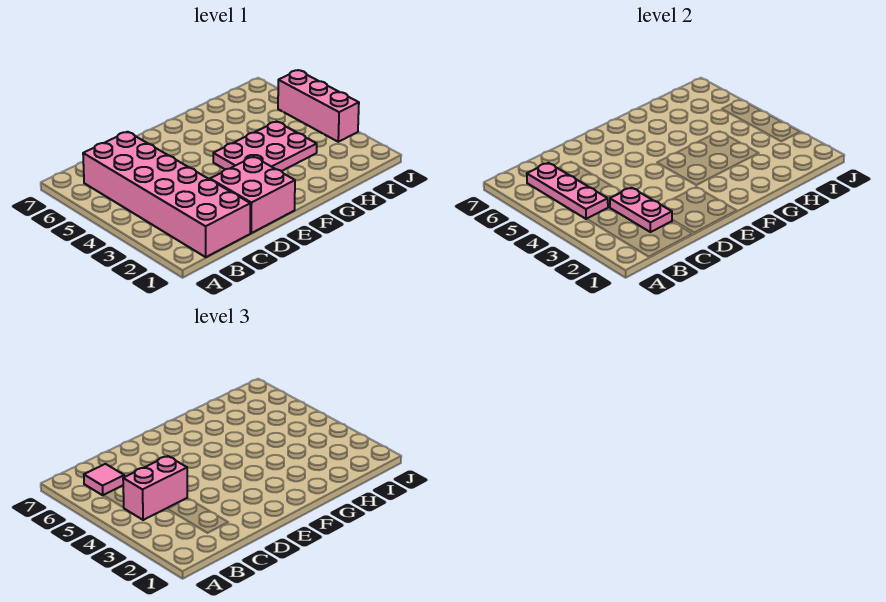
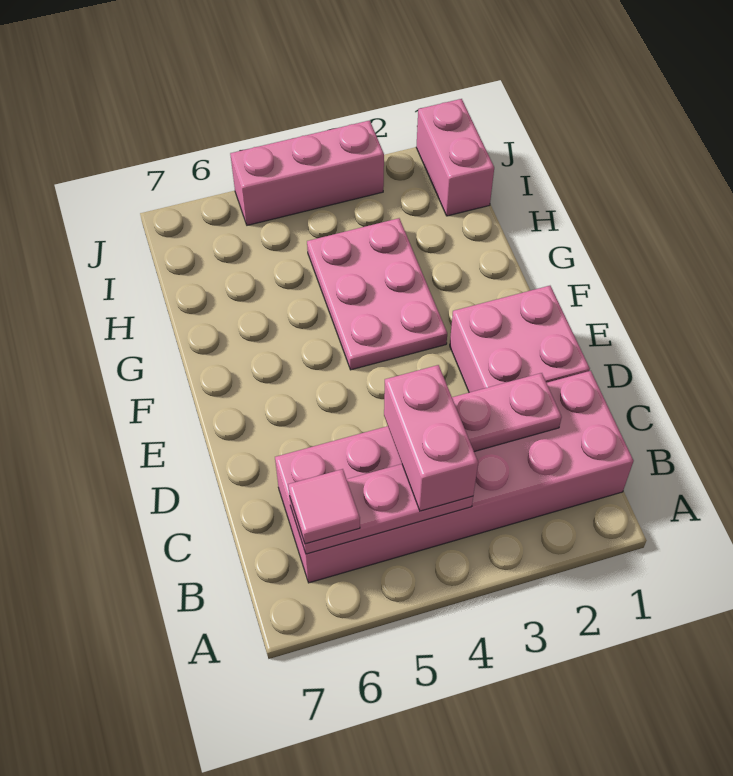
none -> pink brick I1:J1 level 1

